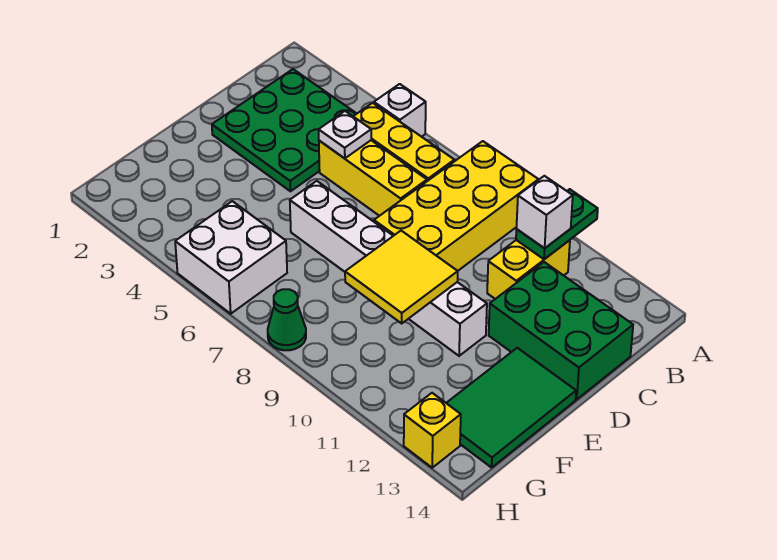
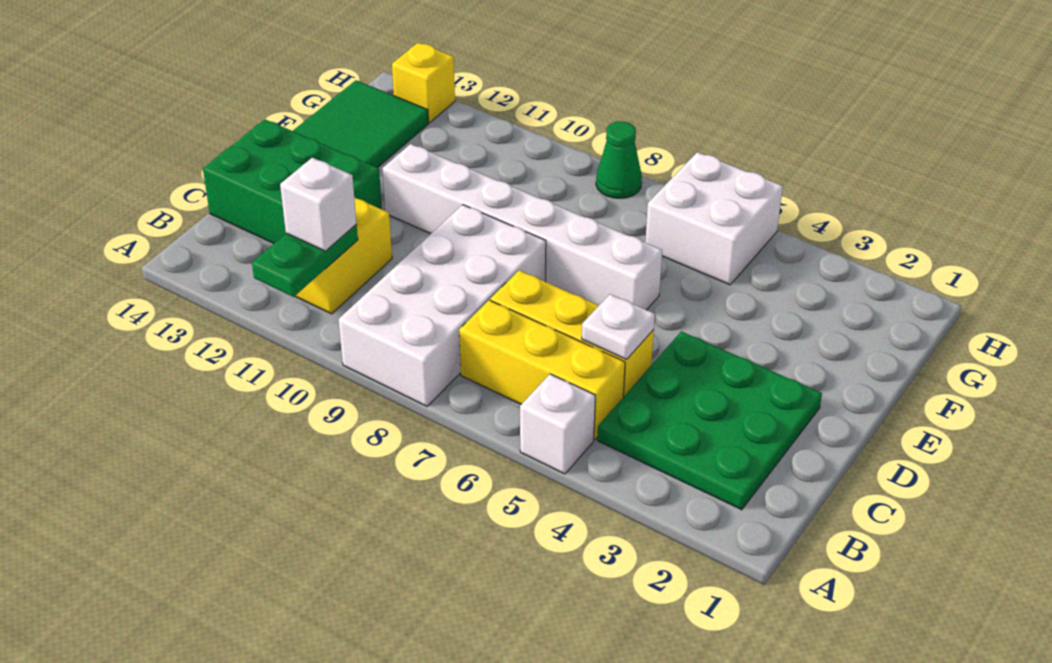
yellow brick A8:D9 level 1 -> white brick A8:D9 level 1
yellow tile E9:F10 level 2 -> none

